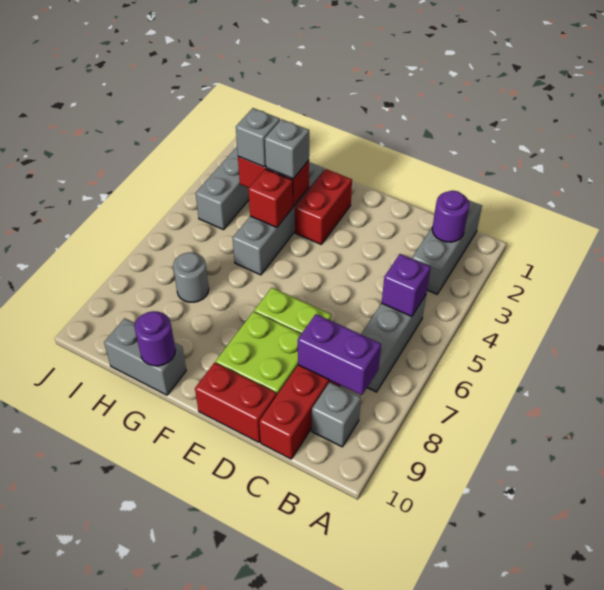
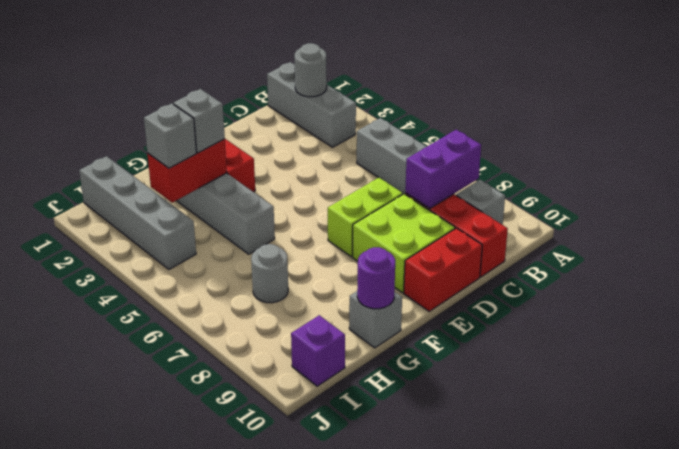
purple round brick B2 level 2 -> grey round brick B2 level 2
purple brick B5 level 2 -> purple brick I10 level 1
red brick G4 level 2 -> none
grey brick G10:H10 level 1 -> grey brick G10 level 1

